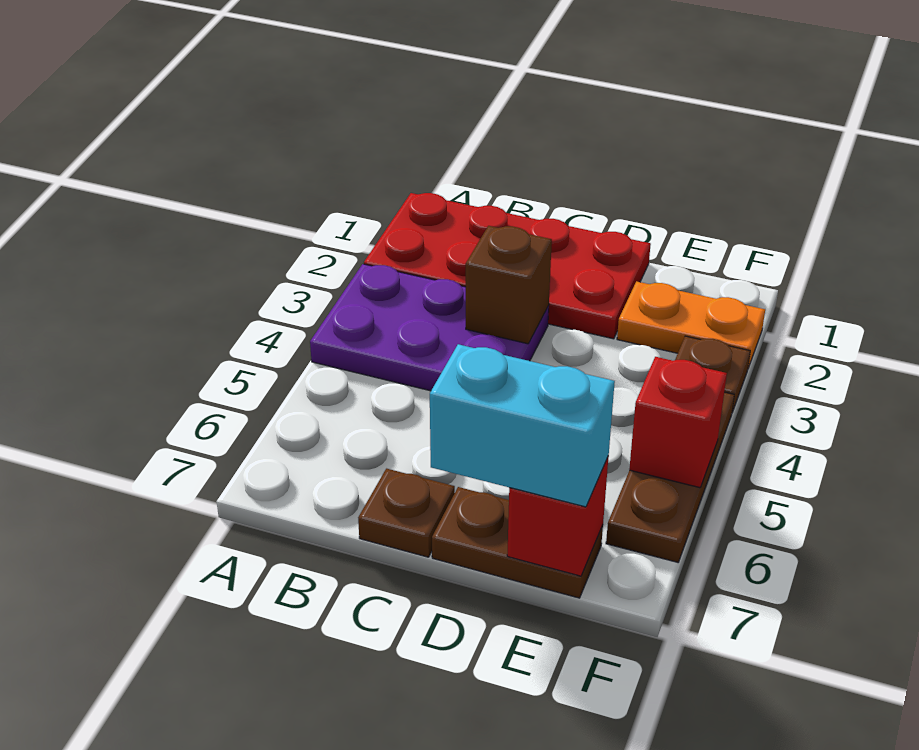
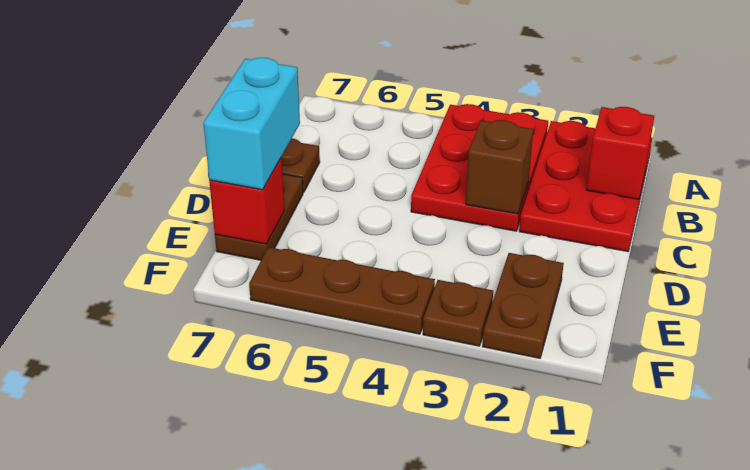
red plate A1:D2 level 1 -> red plate A1:C2 level 1
purple plate A3:C4 level 1 -> red plate A3:C4 level 1
orange plate E2:F2 level 1 -> brown plate E2:F2 level 1
red brick F5 level 2 -> red brick B1 level 2

